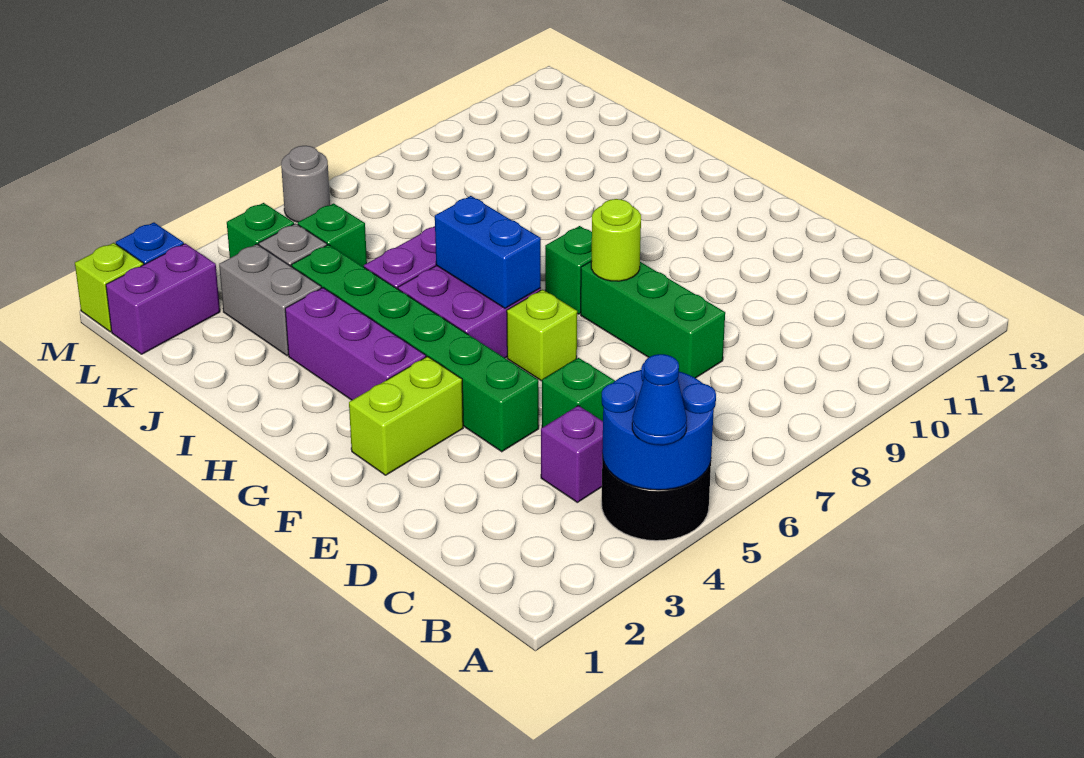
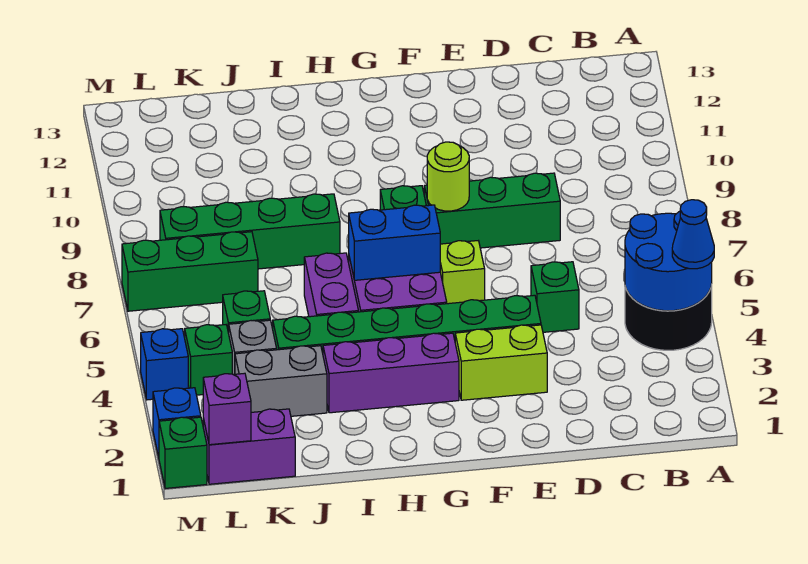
purple brick C4 level 1 -> purple brick L1 level 2
lime brick F2:F3 level 1 -> lime brick E3:F3 level 1
none -> green brick I8:L8 level 1
none -> green brick K7:M7 level 1
purple brick L1:L2 level 1 -> purple brick K1:L1 level 1
lime brick M1 level 1 -> green brick M1 level 1
none -> blue brick M4 level 1
grey round brick M6 level 1 -> none

